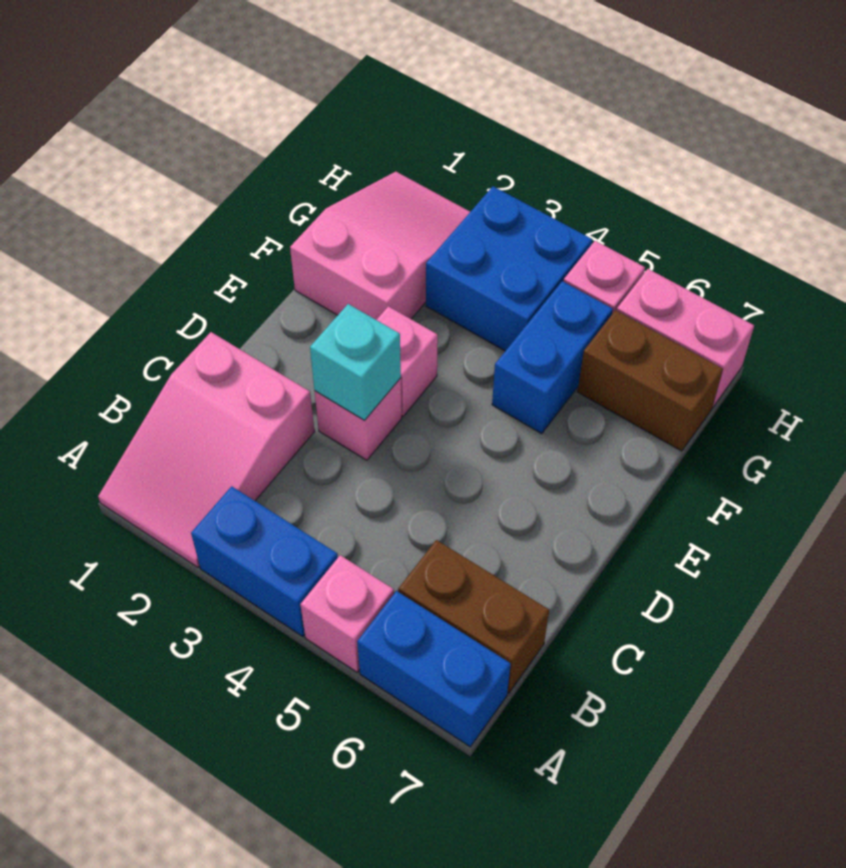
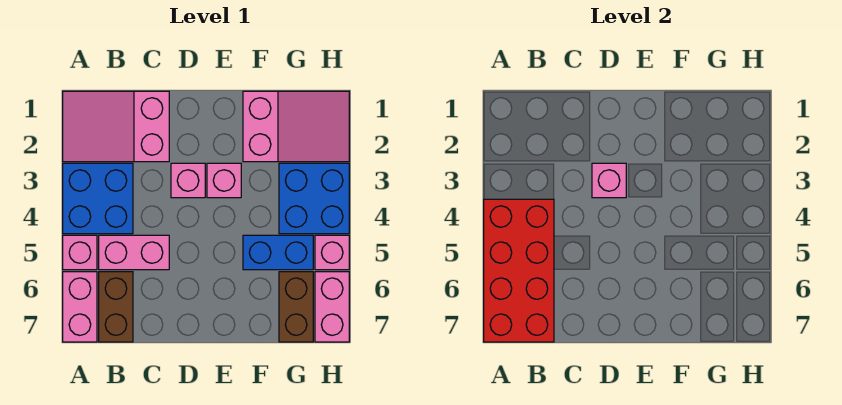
blue brick A3:A4 level 1 -> blue brick A3:B4 level 1
none -> red brick A4:B7 level 2
blue brick A6:A7 level 1 -> pink brick A6:A7 level 1
none -> pink brick B5:C5 level 1
cyan brick D3 level 2 -> pink brick D3 level 2

